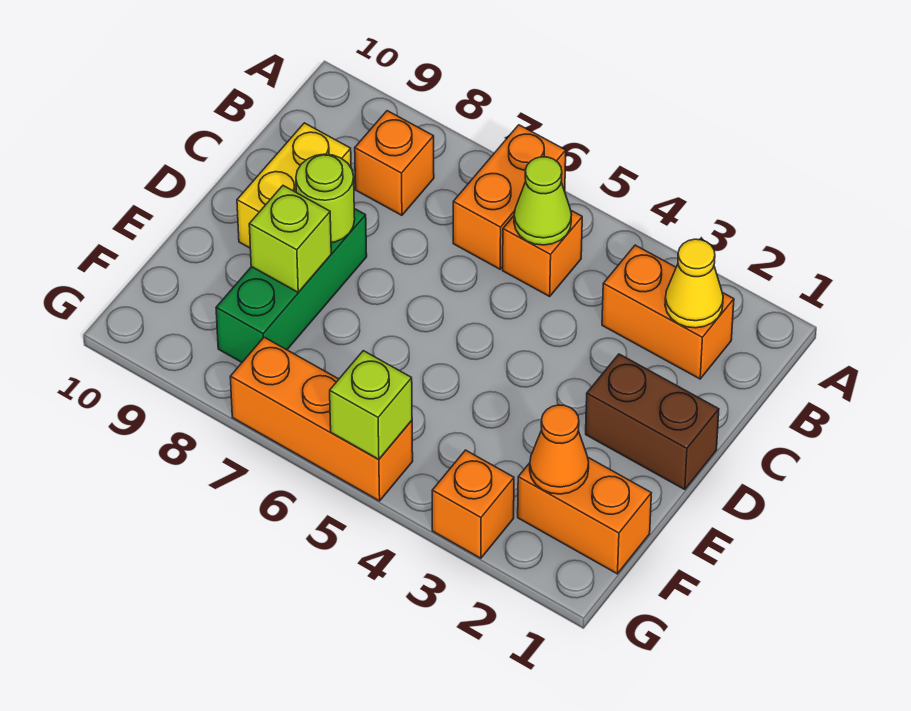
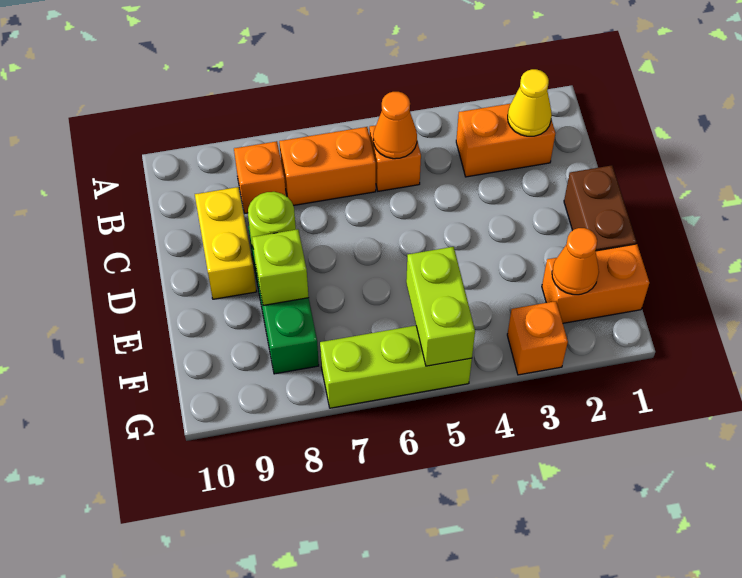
orange brick A6:B6 level 1 -> orange brick B6:B7 level 1
lime cone B5 level 2 -> orange cone B5 level 2
brown brick D1:D2 level 1 -> brown brick D1:E1 level 1
orange brick G5:G7 level 1 -> lime brick G5:G7 level 1
lime brick G5 level 2 -> lime brick F5:G5 level 2

